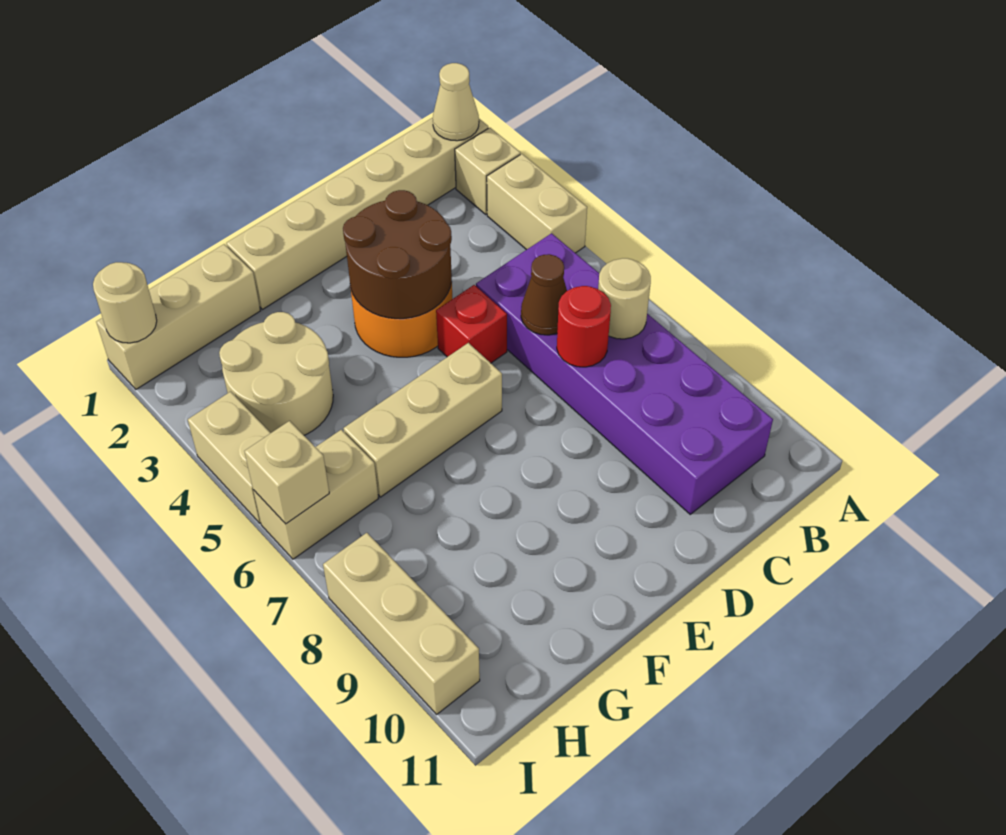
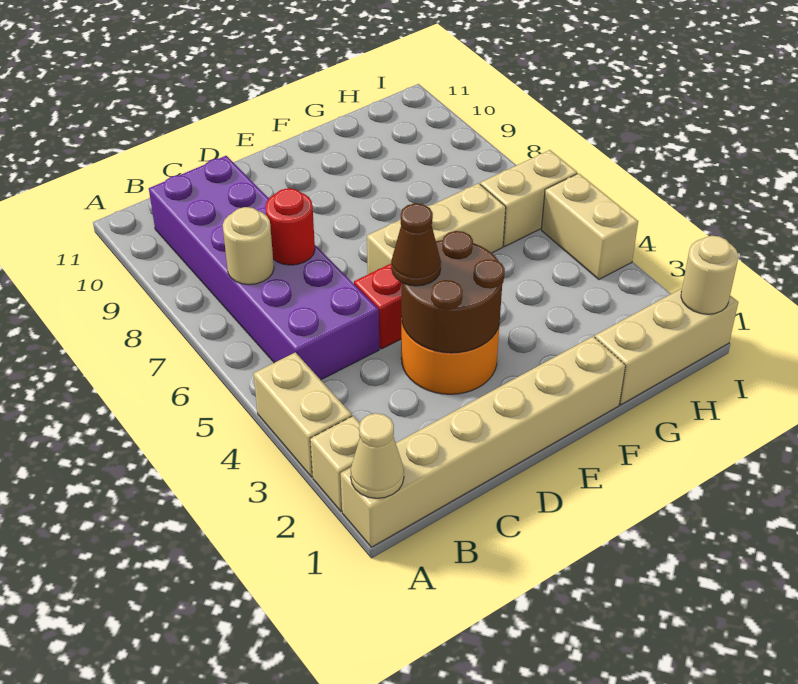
brown cone C6 level 2 -> brown cone D4 level 3
tan round brick G3:H4 level 1 -> none
tan brick I6 level 2 -> none
tan brick I8:I10 level 1 -> none

